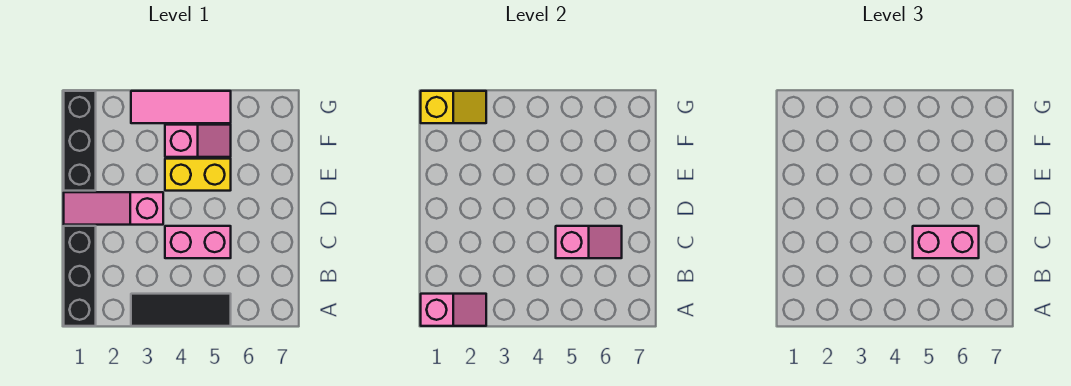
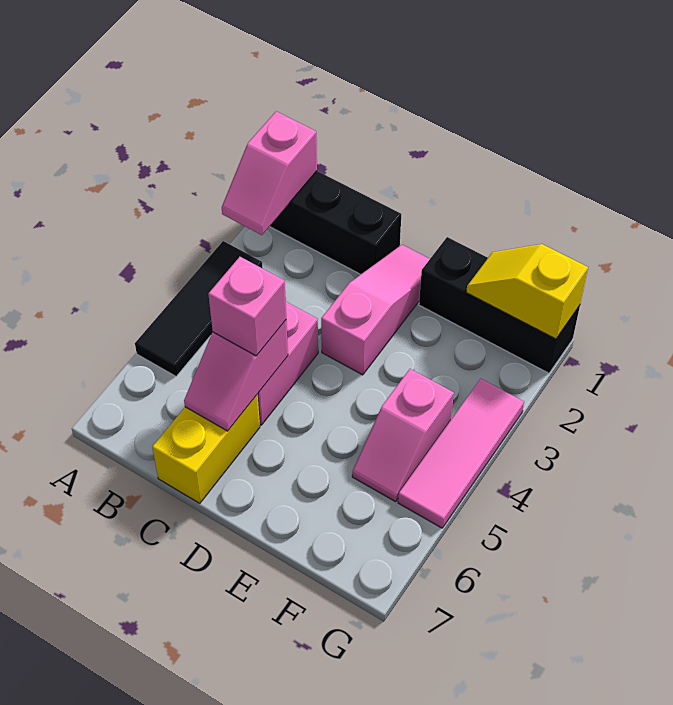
pink brick C5:C6 level 3 -> pink brick C5 level 3
yellow brick E4:E5 level 1 -> yellow brick C6:C7 level 1
yellow slope G1:G2 level 2 top 1 -> yellow slope F1:G1 level 2 top G

